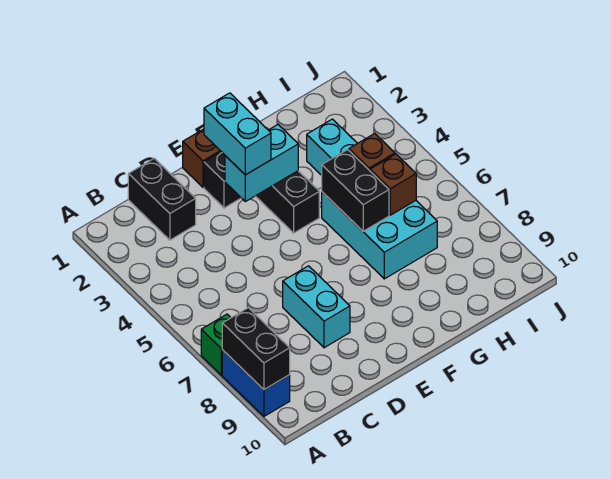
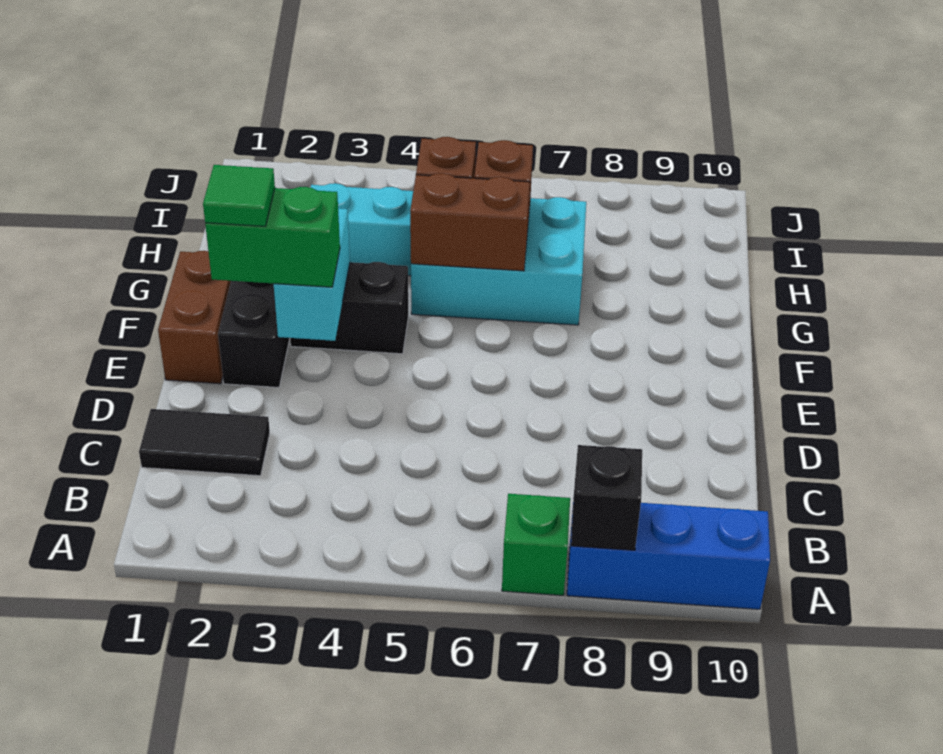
blue brick A8:A9 level 1 -> blue brick A8:A10 level 1
black brick A8:A9 level 2 -> black brick A8 level 2
black brick C1:C2 level 1 -> black tile C1:C2 level 1
cyan brick D7:D8 level 1 -> none
cyan brick E2:E3 level 3 -> green brick E2:E3 level 3
none -> green tile E2 level 4
black brick G5:G6 level 2 -> brown brick G5:G6 level 2

